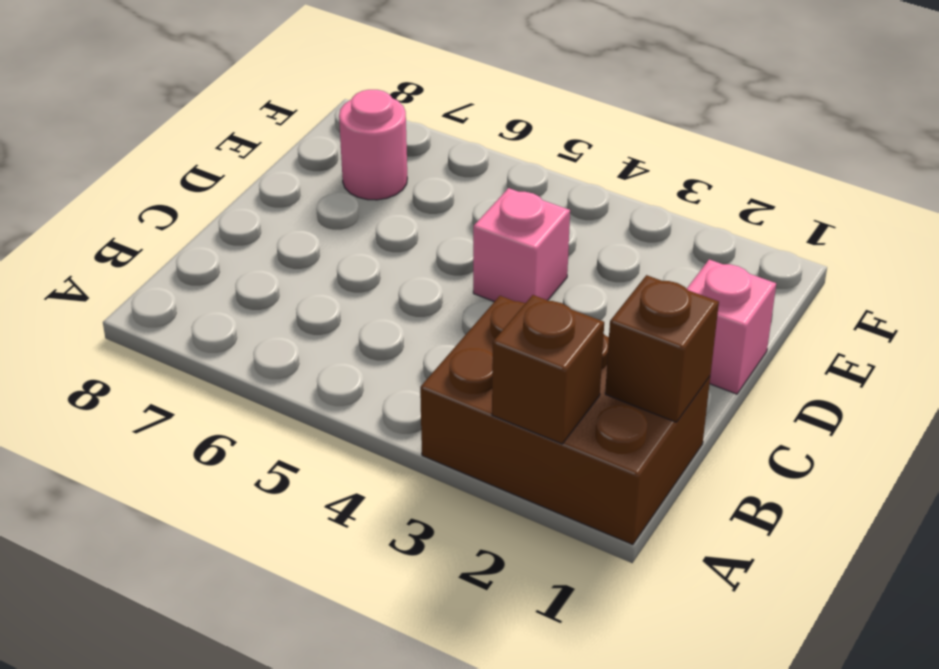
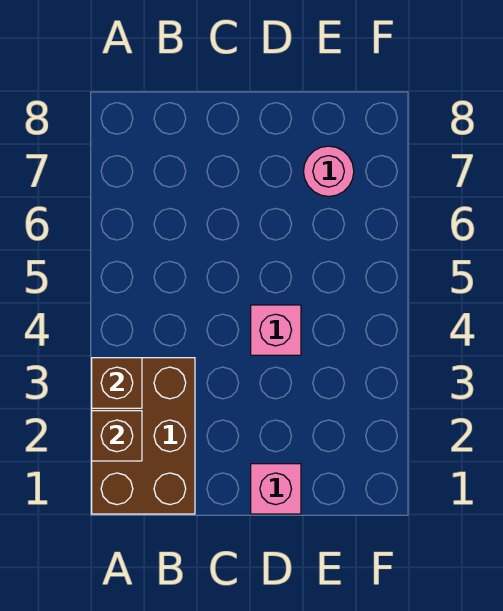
brown brick B1 level 2 -> brown brick A3 level 2

